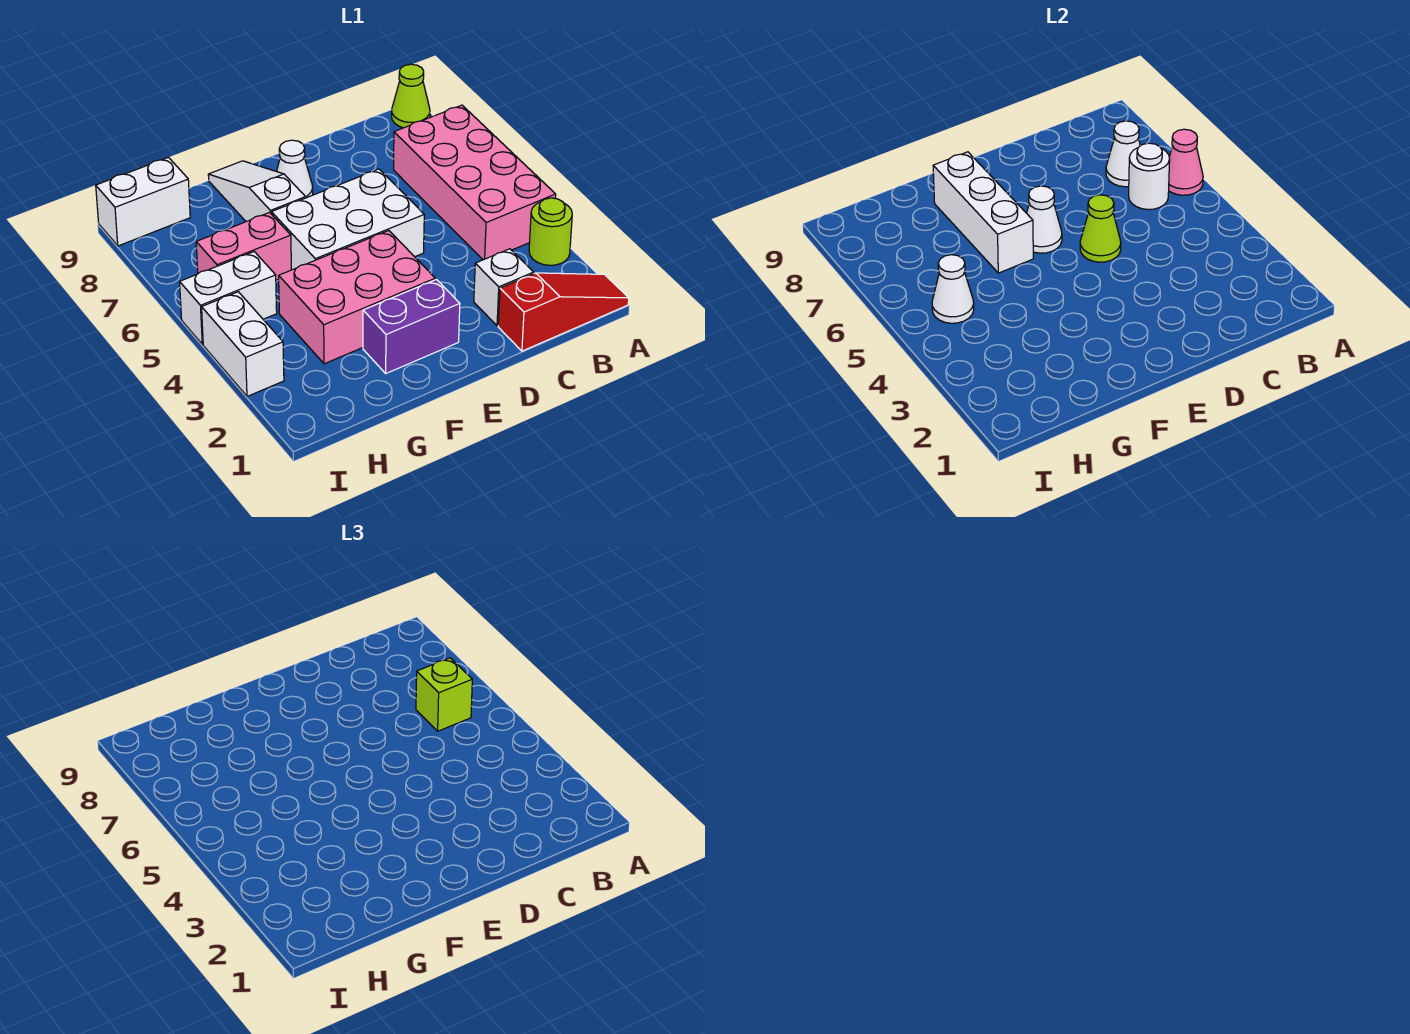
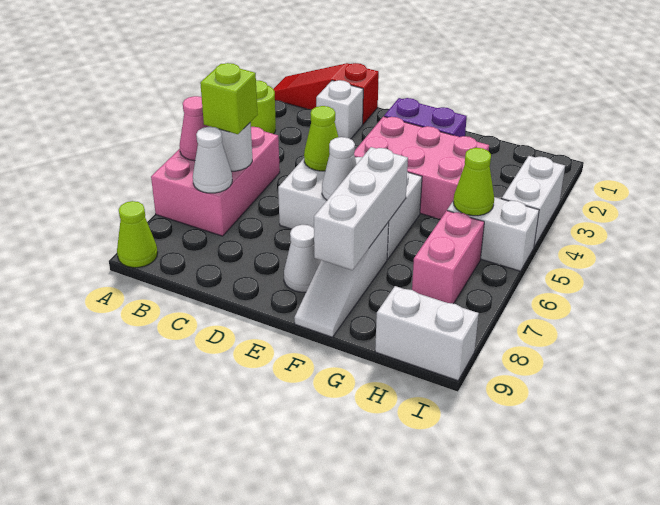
pink brick A4:B7 level 1 -> pink brick A5:B7 level 1
pink brick G6:H6 level 1 -> pink brick H6:H7 level 1
white cone H5 level 2 -> lime cone H5 level 2

